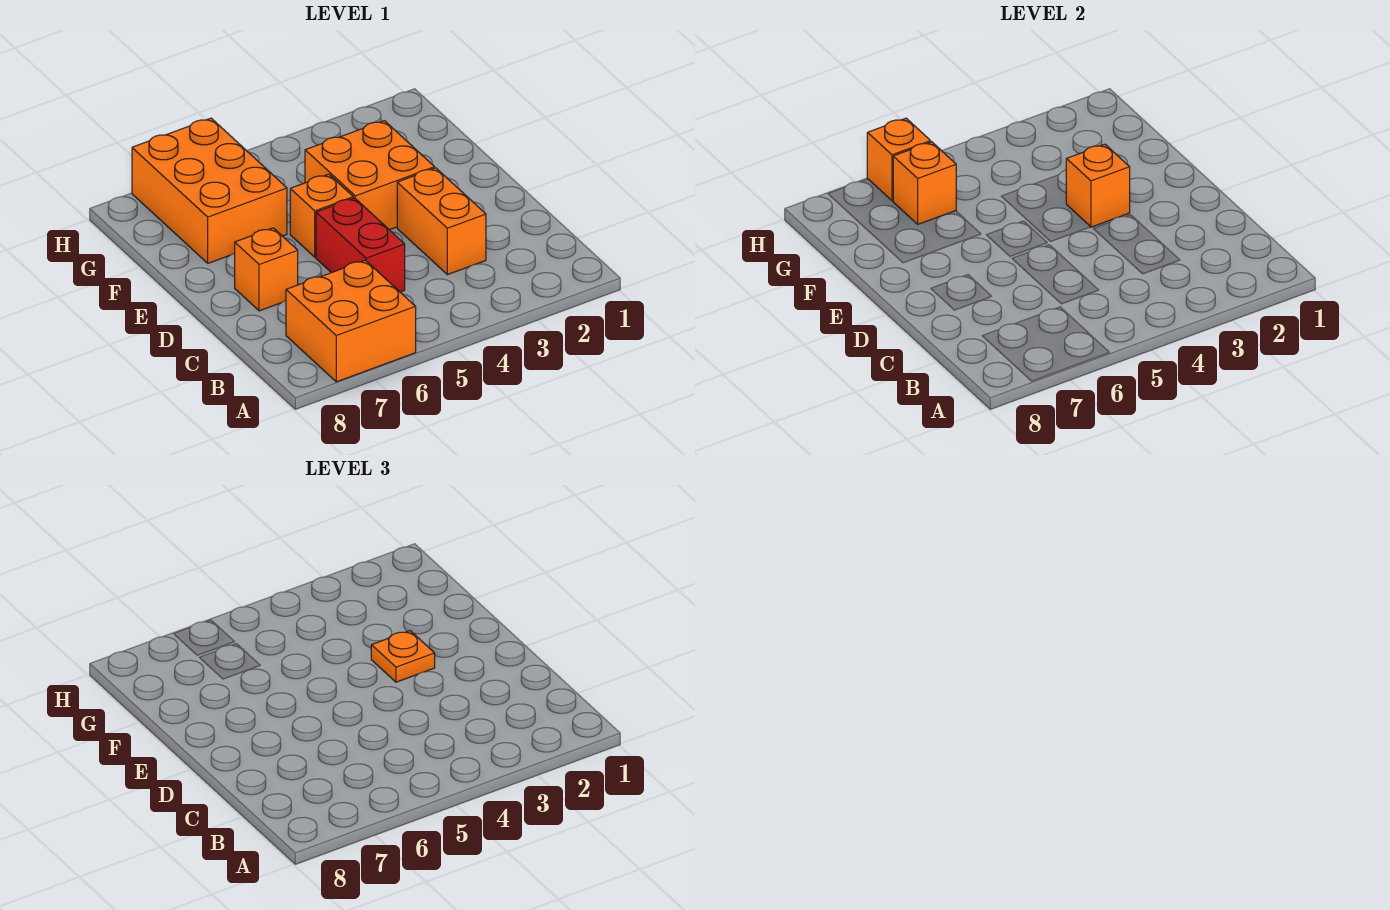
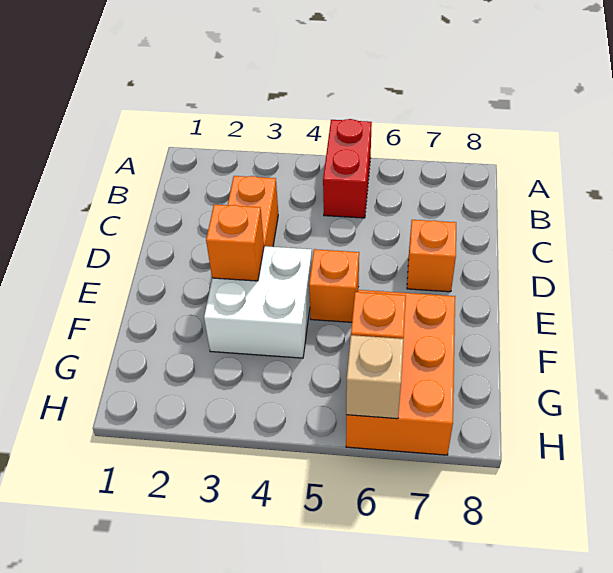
orange brick A6:B7 level 1 -> none
red brick C5:D5 level 1 -> red brick A5:B5 level 1
orange brick E3:F4 level 1 -> white brick E3:F4 level 1
orange plate E3 level 3 -> none
orange brick H6 level 2 -> tan brick H6 level 2

